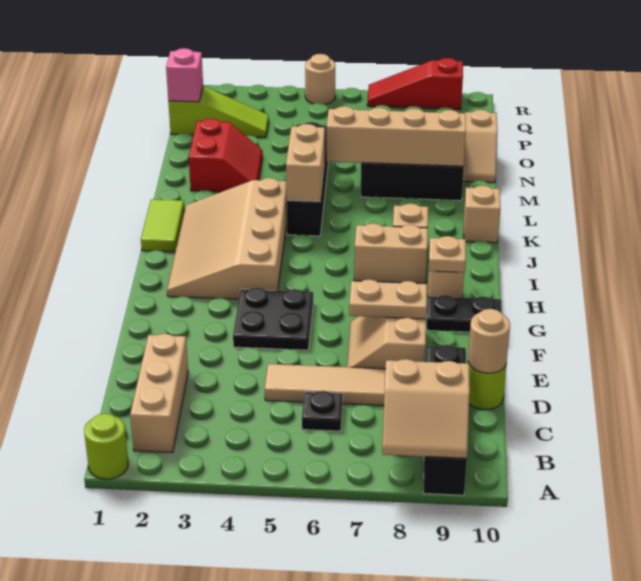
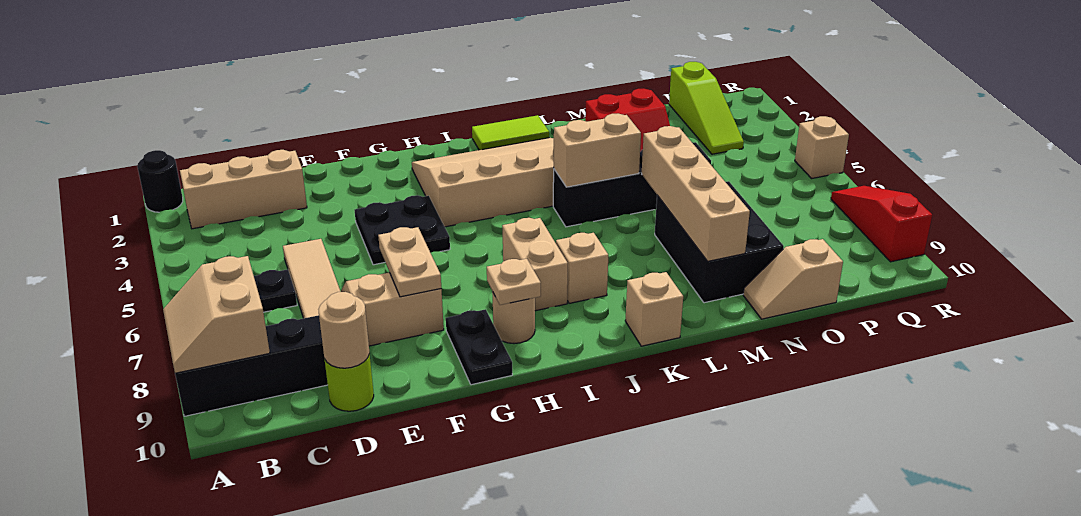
lime round brick A1 level 1 -> black round brick A1 level 1
pink brick P1 level 2 -> none
tan round brick R5 level 1 -> tan brick R5 level 1

